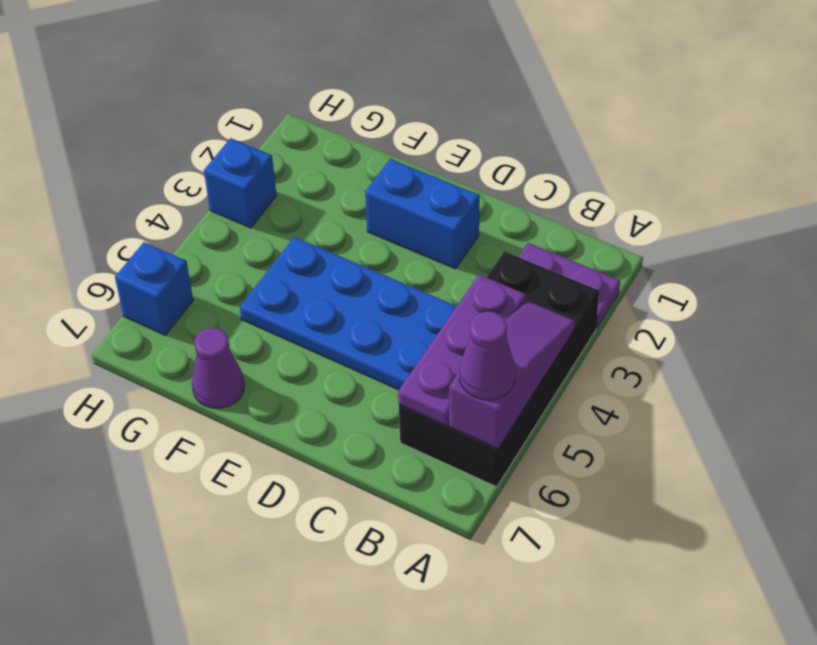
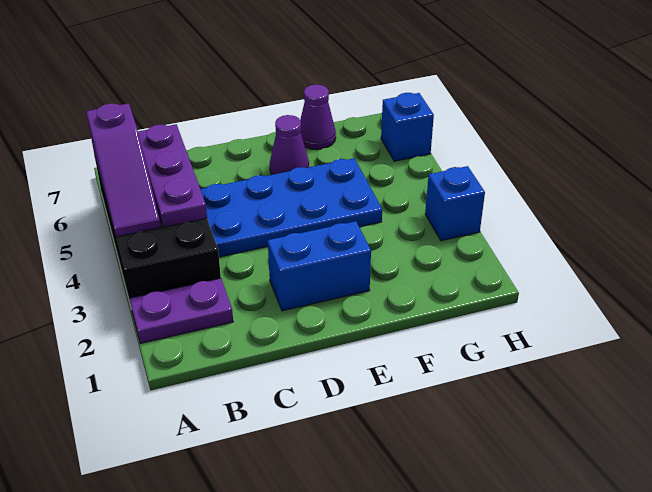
purple cone A6 level 3 -> purple cone E6 level 1

